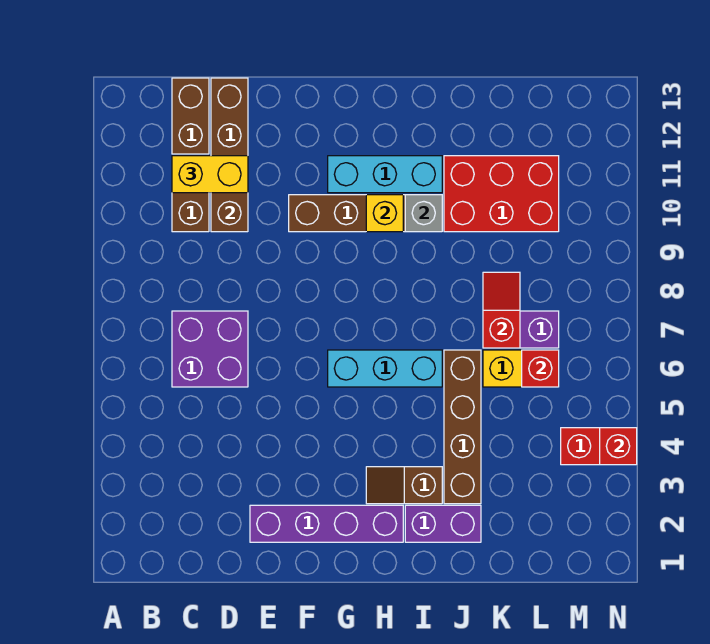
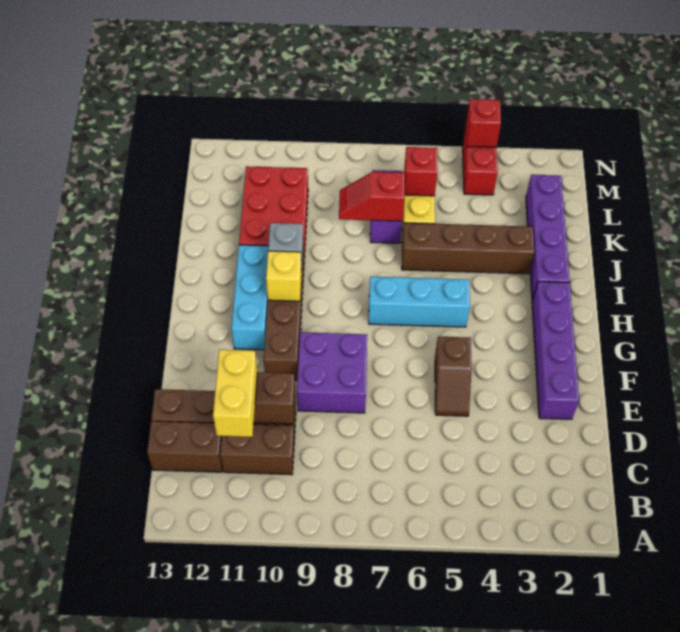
purple brick C6:D7 level 1 -> purple brick E8:F9 level 1
cyan brick G6:I6 level 1 -> cyan brick H5:H7 level 1
brown slope H3:I3 level 1 top I -> brown slope E5:F5 level 1 top F
purple brick I2:J2 level 1 -> purple brick I2:L2 level 1

